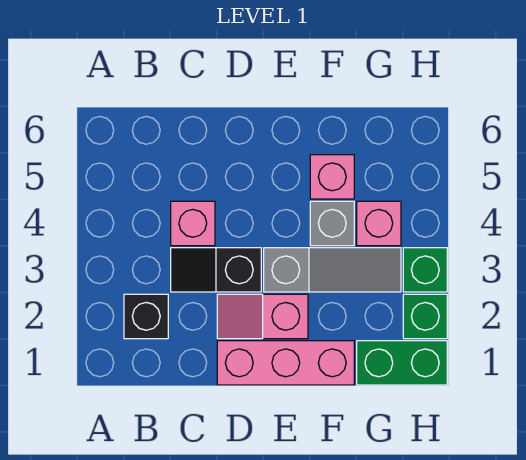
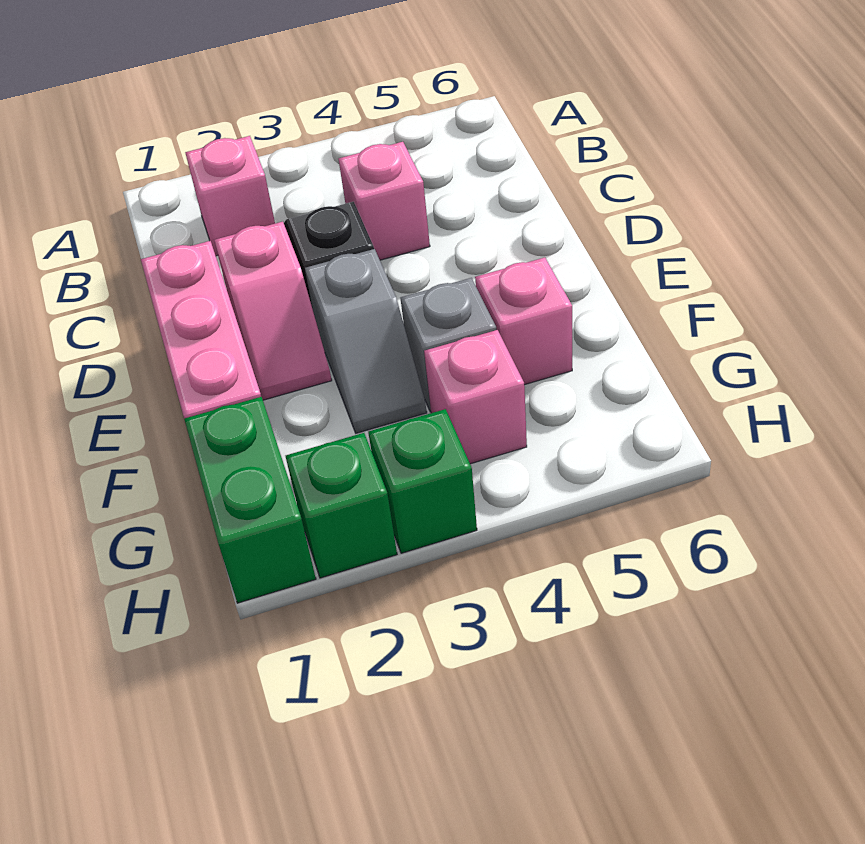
black brick B2 level 1 -> pink brick B2 level 1
pink slope D2:E2 level 1 top E -> pink slope D2:E2 level 1 top D
grey slope E3:G3 level 1 top E -> grey slope E3:F3 level 1 top E

